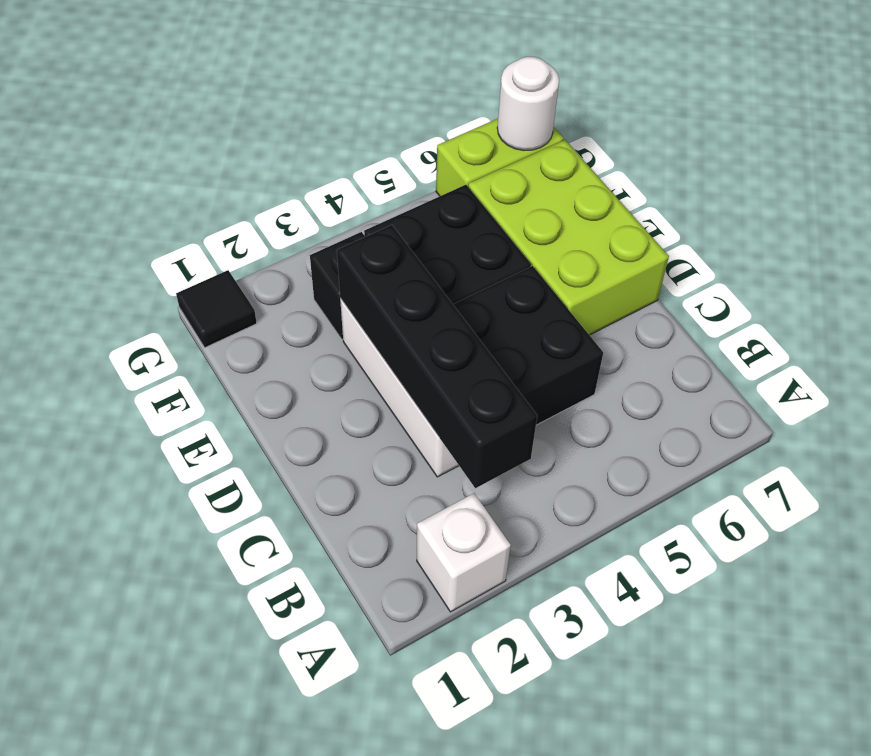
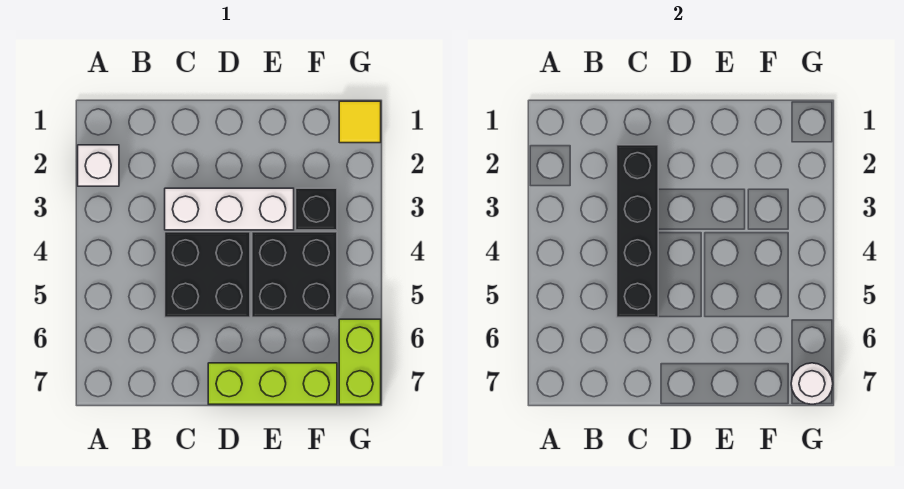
black brick B3:E3 level 2 -> black brick C2:C5 level 2
lime brick D6:F7 level 1 -> lime brick D7:F7 level 1
black tile G1 level 1 -> yellow tile G1 level 1

